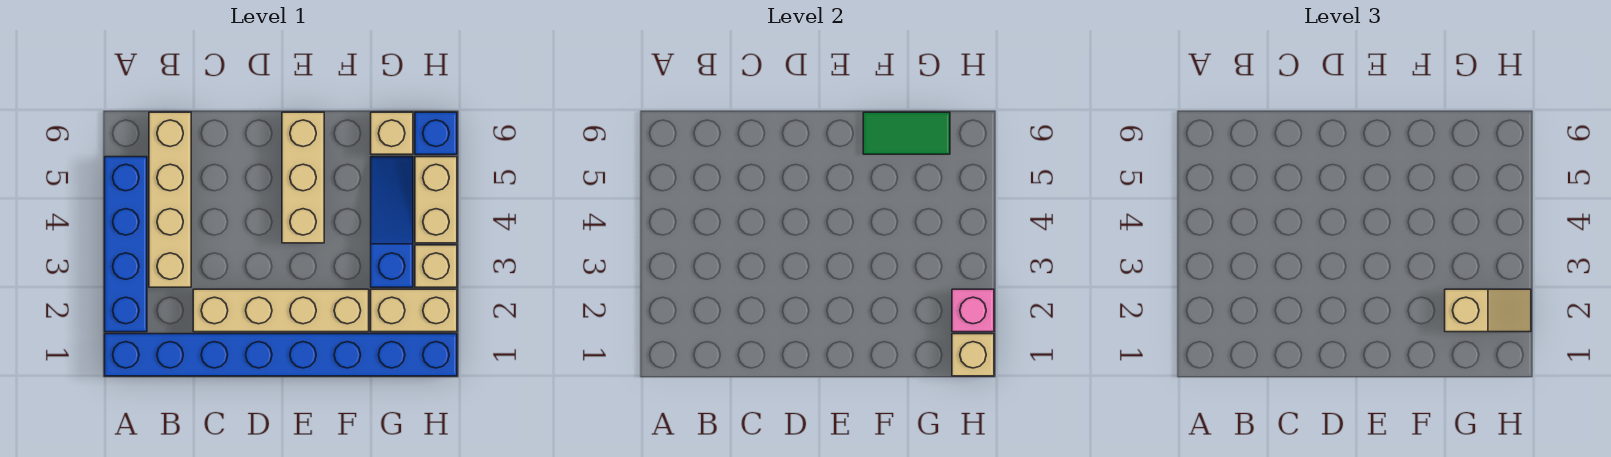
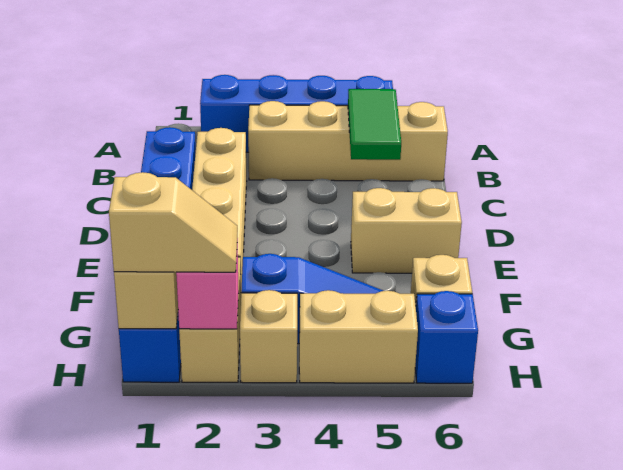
blue brick A1:H1 level 1 -> blue brick C1:H1 level 1
tan brick E4:E6 level 1 -> tan brick E5:E6 level 1
green tile F6:G6 level 2 -> green tile B5:C5 level 2
tan slope G2:H2 level 3 top G -> tan slope H1:H2 level 3 top 1

